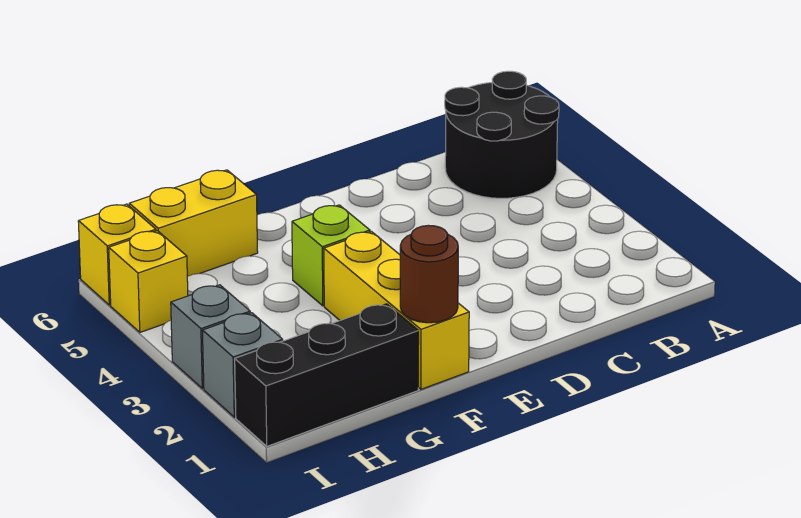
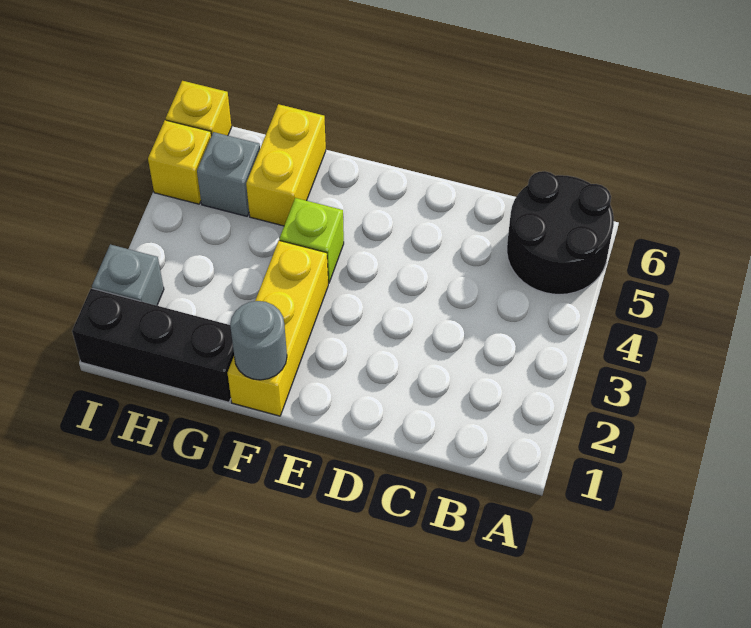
brown round brick F1 level 2 -> grey round brick F1 level 2
yellow brick G6:H6 level 1 -> yellow brick G5:G6 level 1
grey brick I3 level 1 -> grey brick H5 level 1

